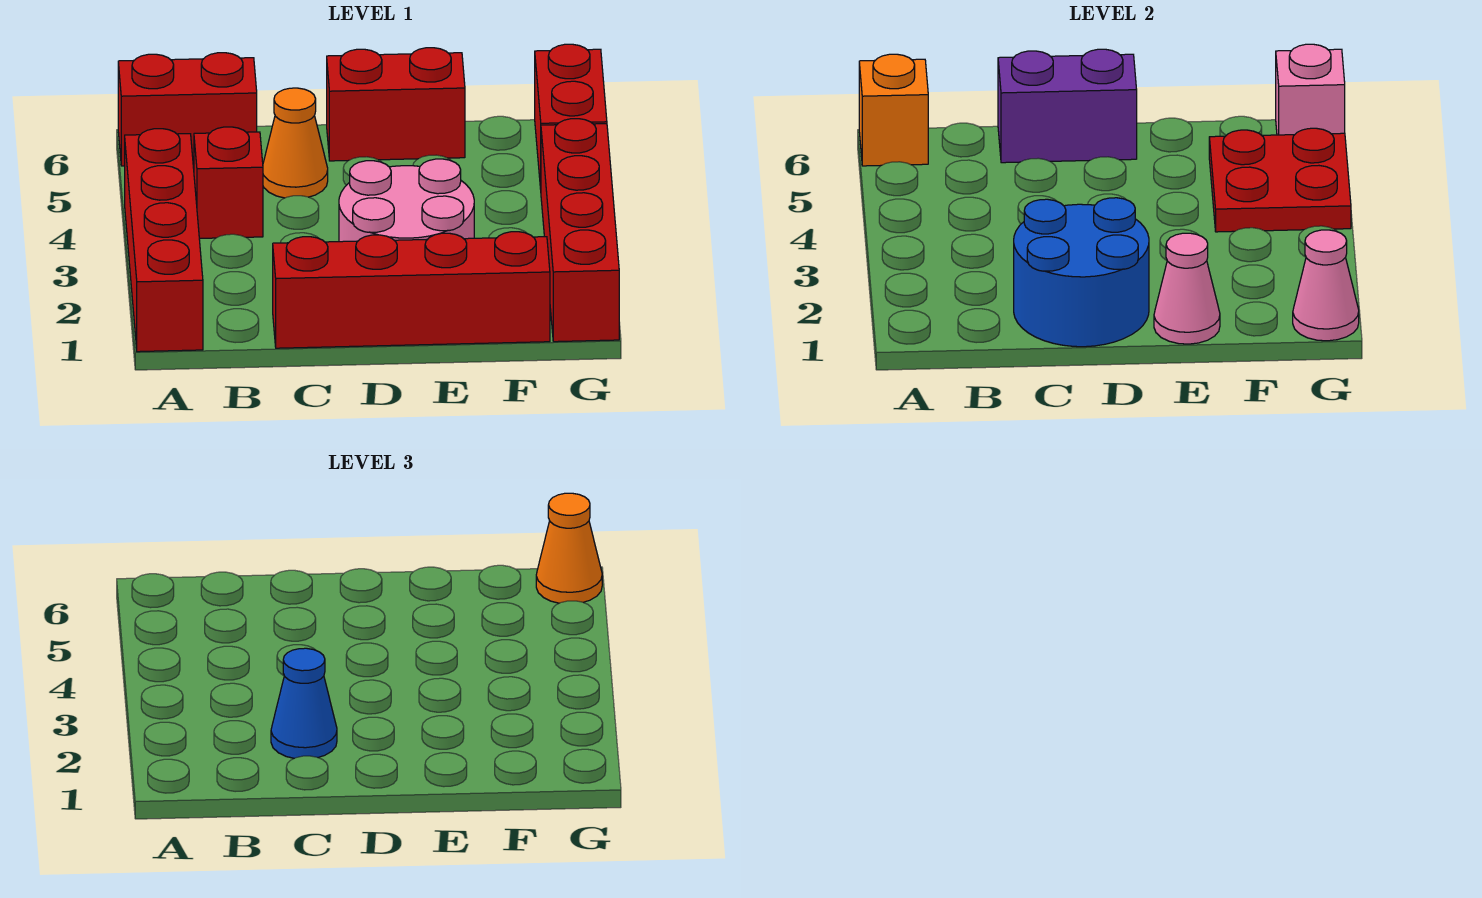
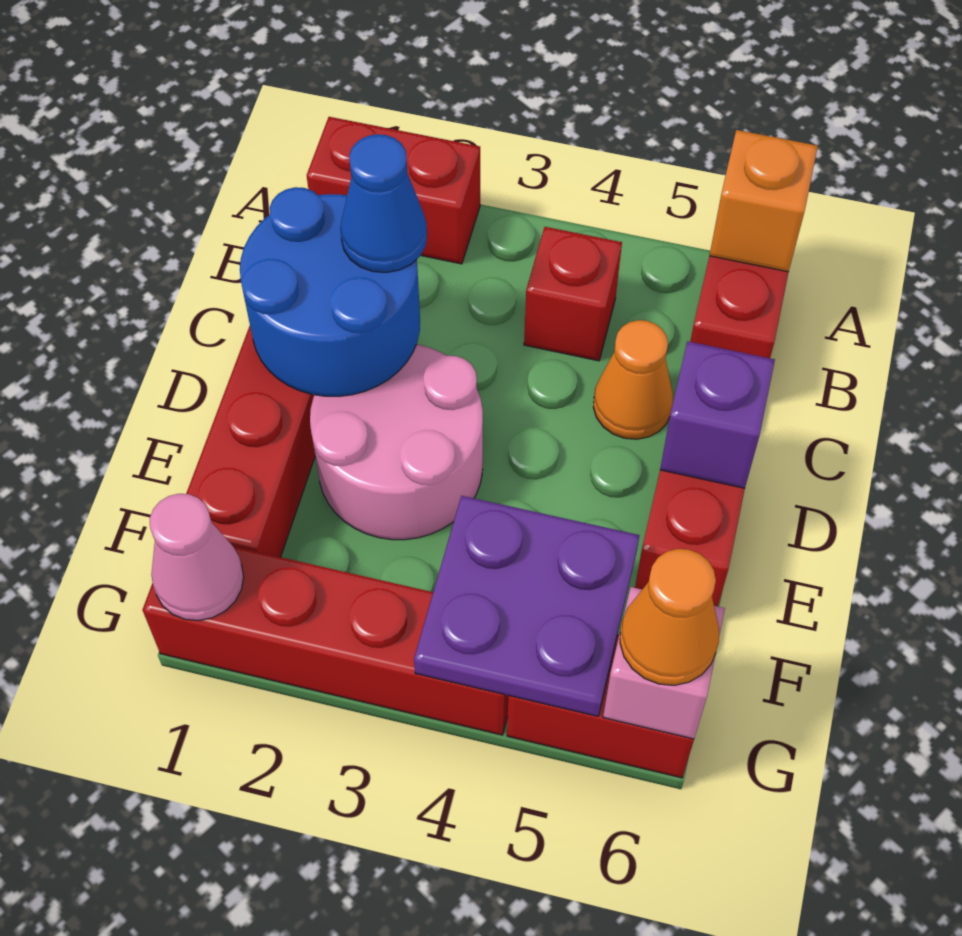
red brick A1:A4 level 1 -> red brick A1:A2 level 1
purple brick C6:D6 level 2 -> purple brick D6 level 2
pink cone E1 level 2 -> none
red plate F4:G5 level 2 -> purple plate F4:G5 level 2

